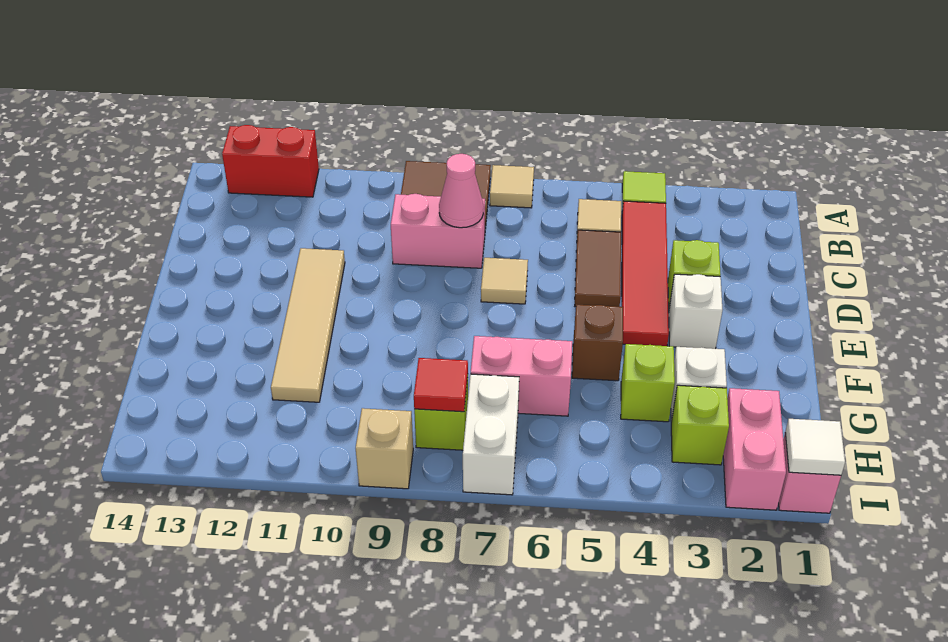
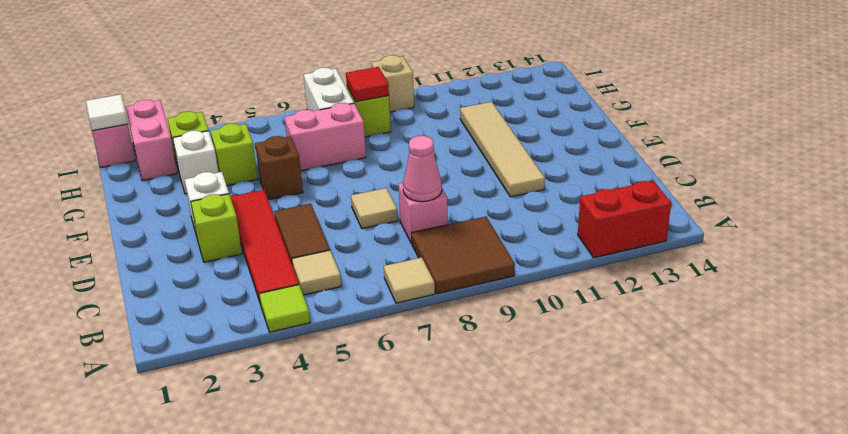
pink brick C8:C9 level 1 -> pink brick C8 level 1

